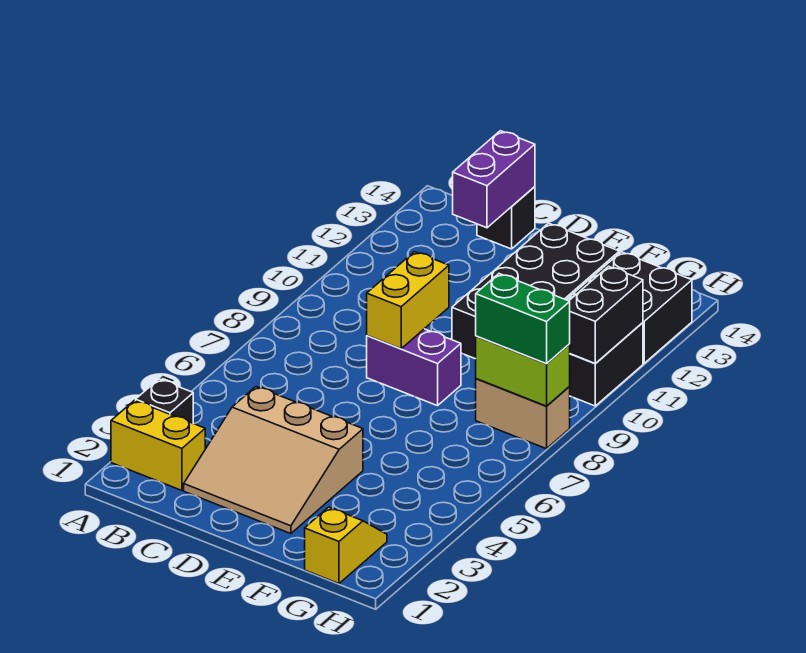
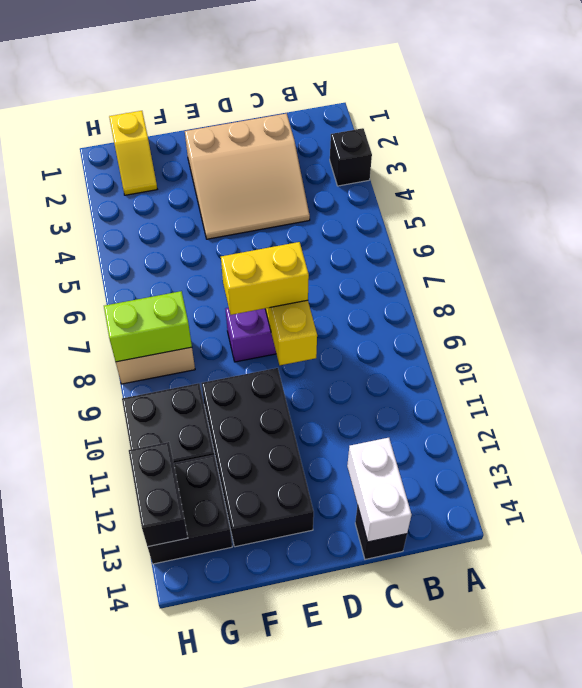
yellow brick A2:B2 level 1 -> yellow brick D8:E8 level 3
tan slope C2:E4 level 1 top 4 -> tan slope C2:E4 level 1 top 2
purple brick C13:C14 level 2 -> white brick C13:C14 level 2
green brick G8:H8 level 3 -> none
black brick H10:H11 level 2 -> black brick H12:H13 level 2

